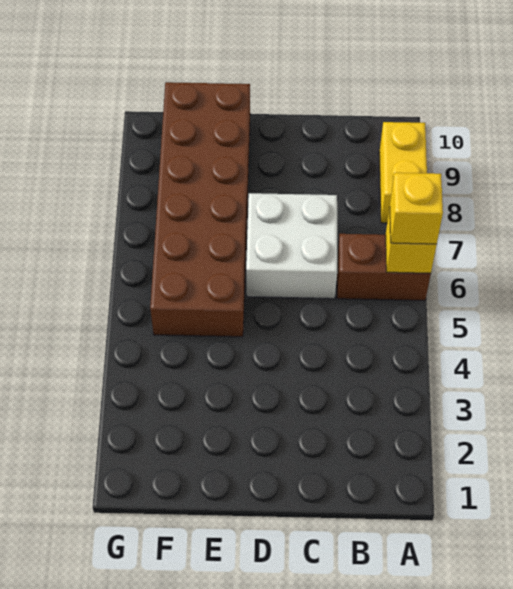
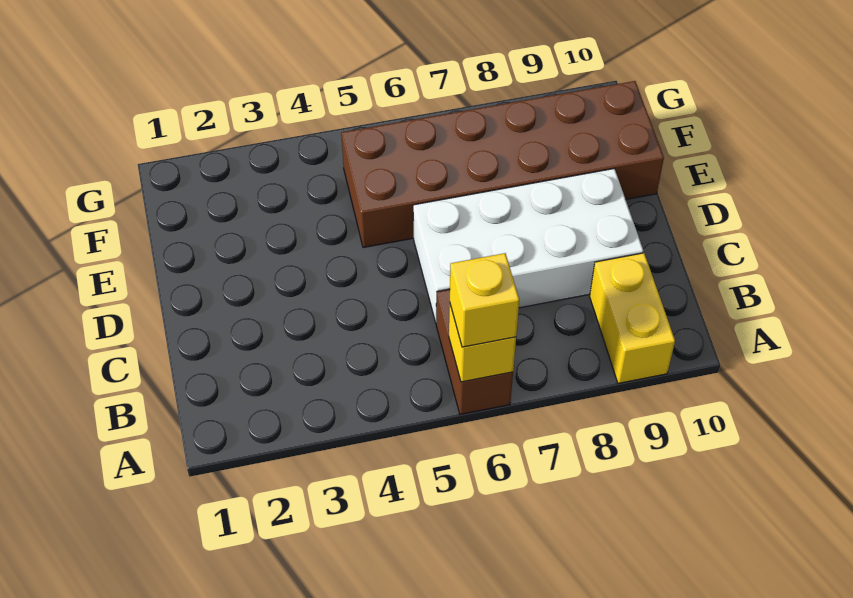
yellow brick A8:A9 level 1 -> yellow brick A9:B9 level 1
white brick C6:D7 level 1 -> white brick C6:D9 level 1

